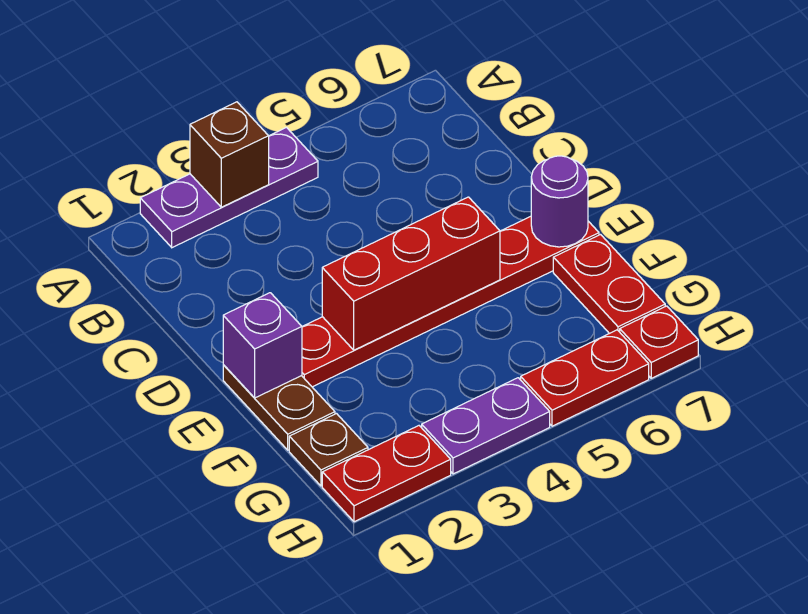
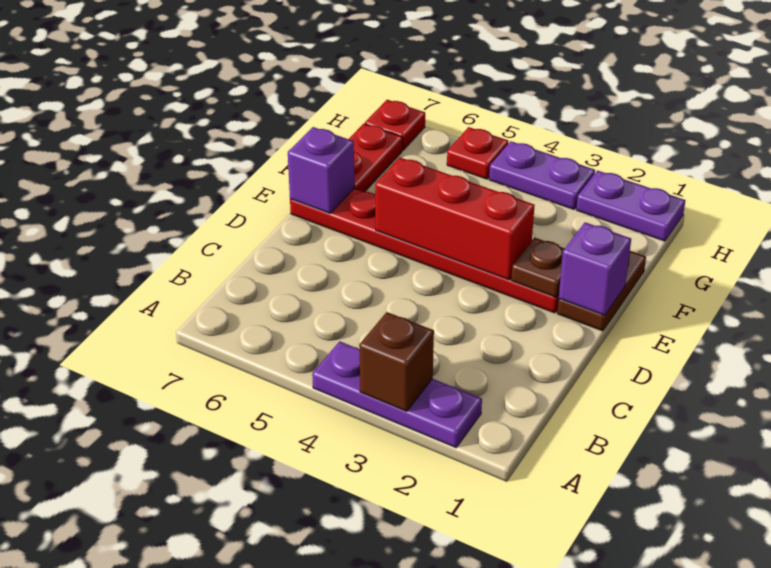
purple round brick E7 level 2 -> purple brick E7 level 2
brown plate G1 level 1 -> brown plate E2 level 2
red plate H1:H2 level 1 -> purple plate H1:H2 level 1
red plate H5:H6 level 1 -> red plate H5 level 1

